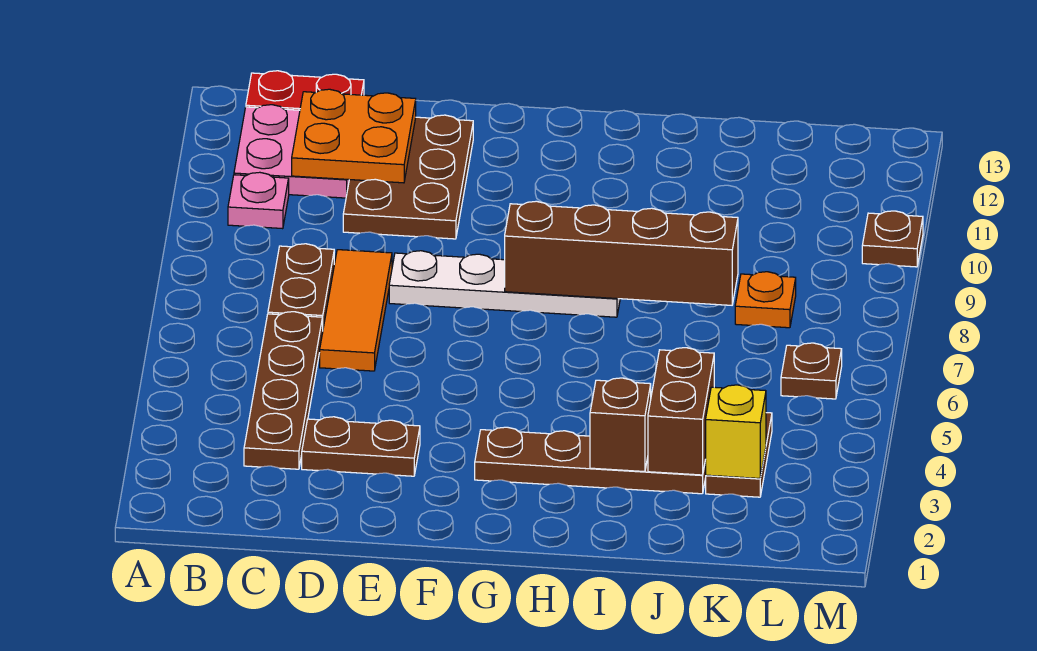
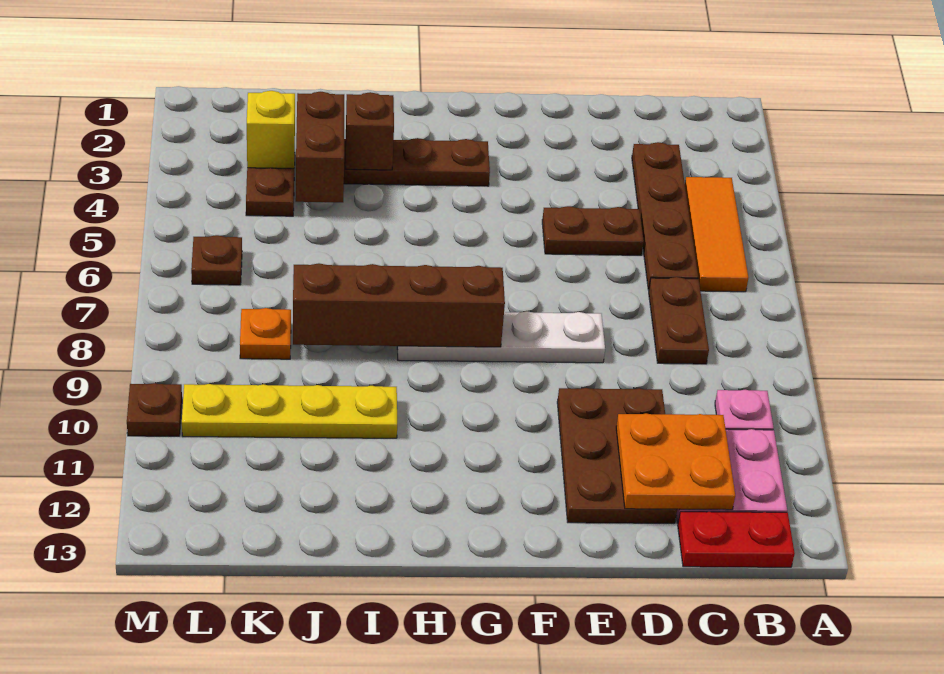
brown plate D3:E3 level 1 -> brown plate D5:E5 level 1
orange tile D6:D8 level 1 -> orange tile B4:B6 level 1
none -> yellow plate I10:L10 level 1

